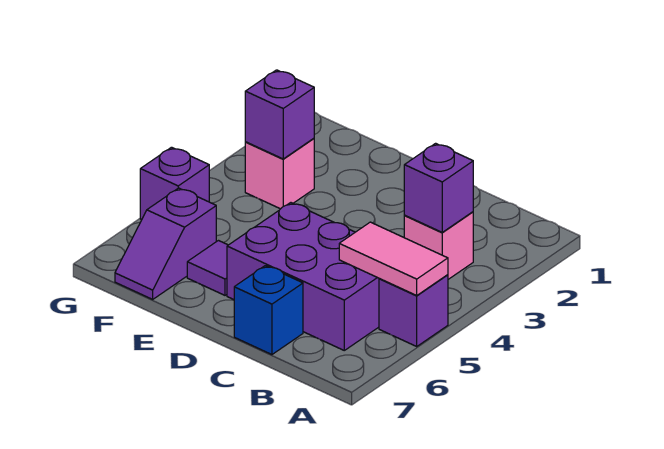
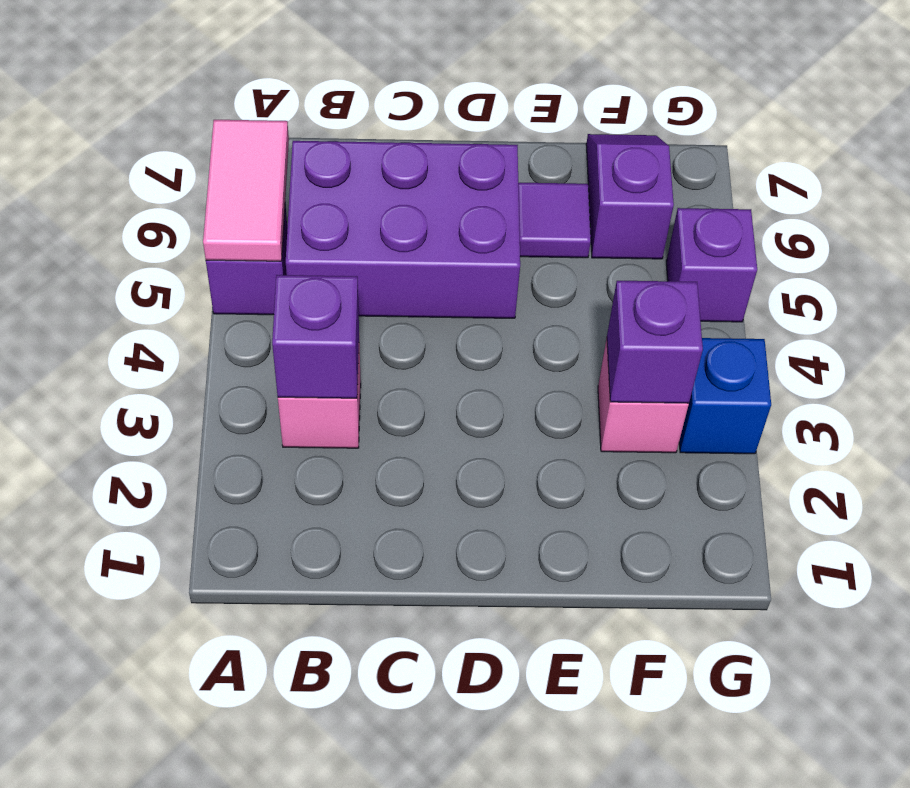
pink tile A5:B5 level 2 -> pink tile A5:A6 level 2
blue brick C7 level 1 -> blue brick G3 level 1

